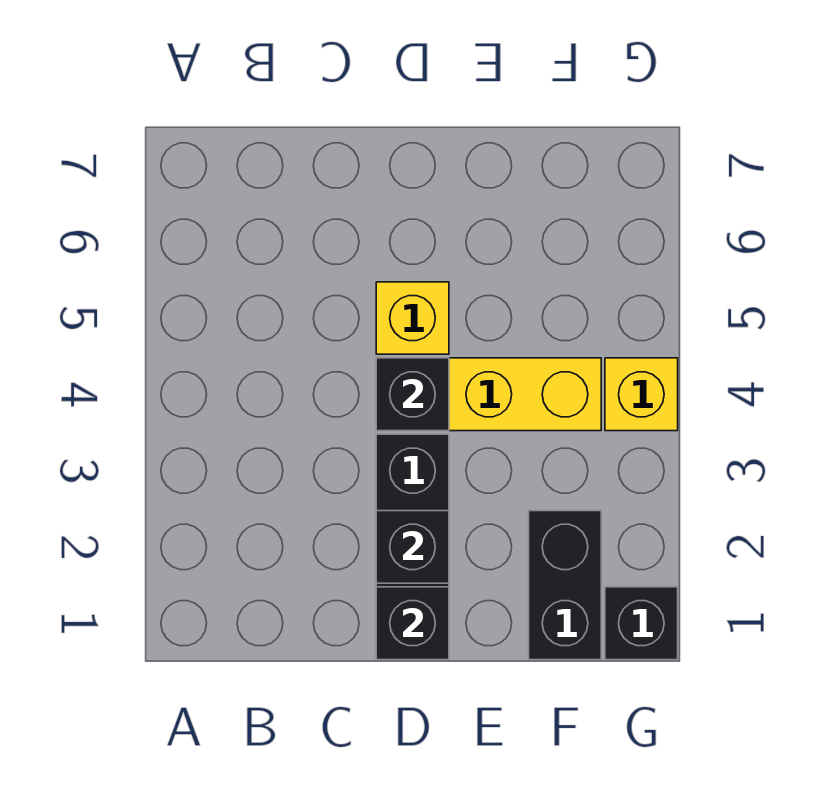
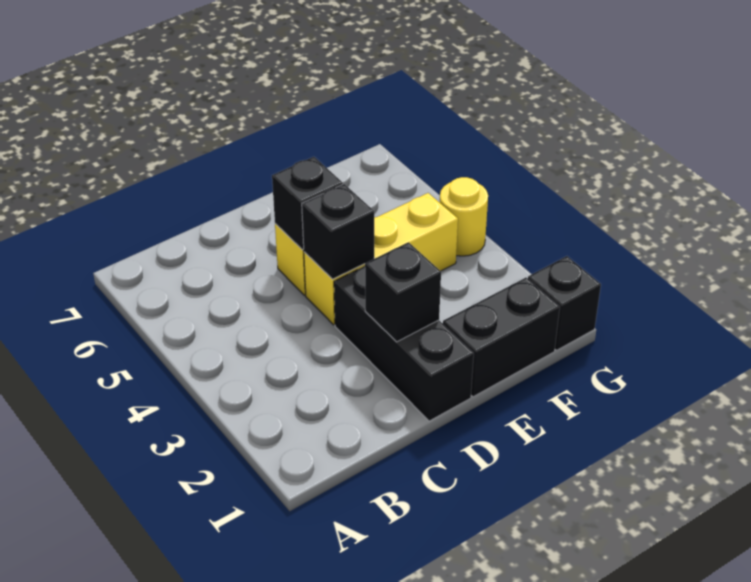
black brick D1 level 2 -> black brick D5 level 2
black brick F1:F2 level 1 -> black brick E1:F1 level 1
yellow brick G4 level 1 -> yellow round brick G4 level 1

